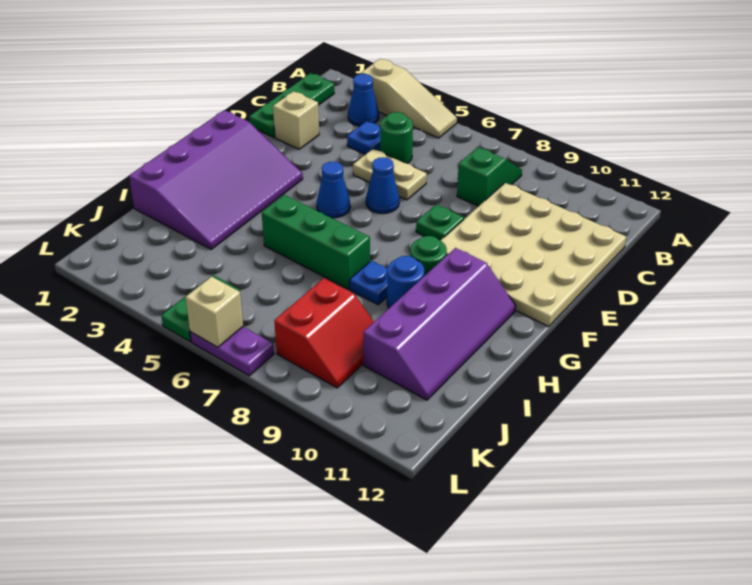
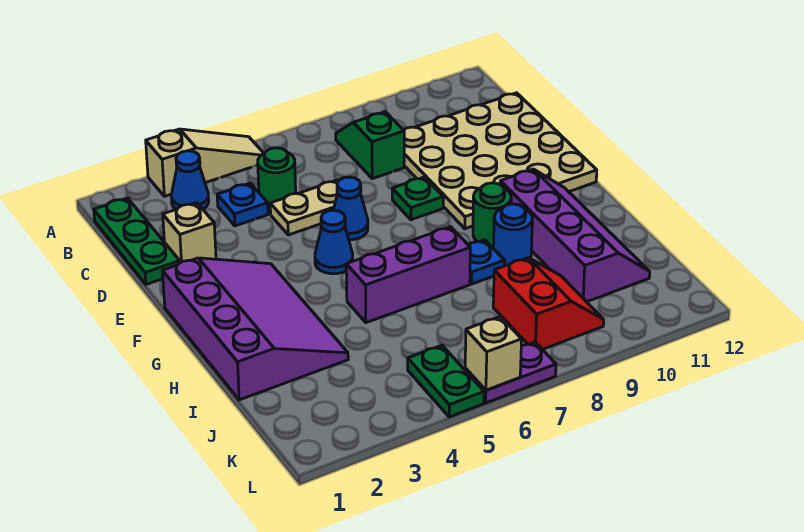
green brick H5:H7 level 1 -> purple brick H5:H7 level 1

